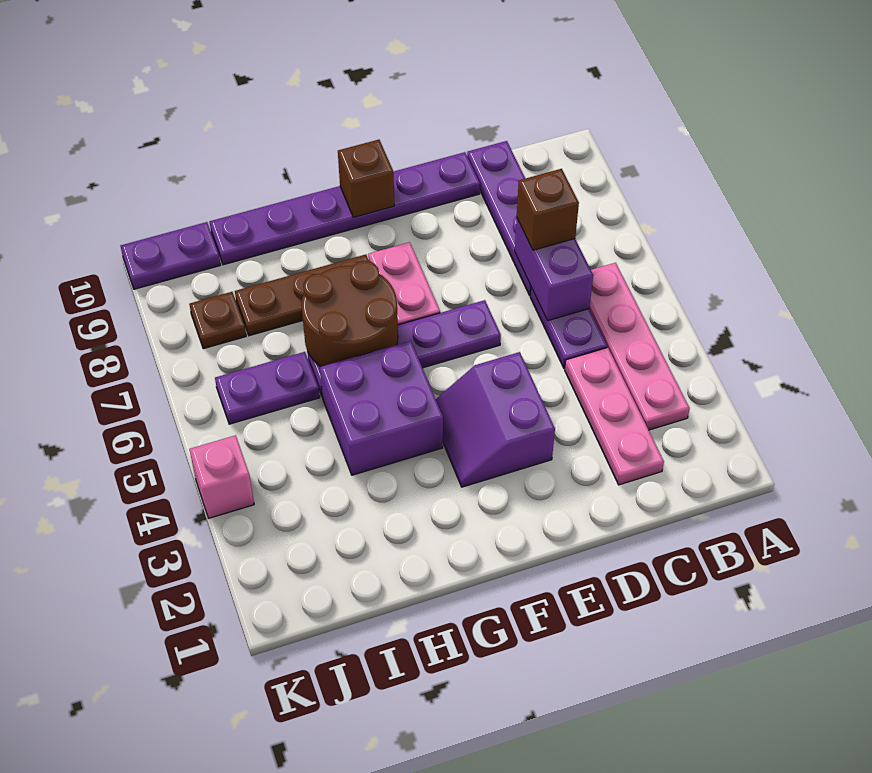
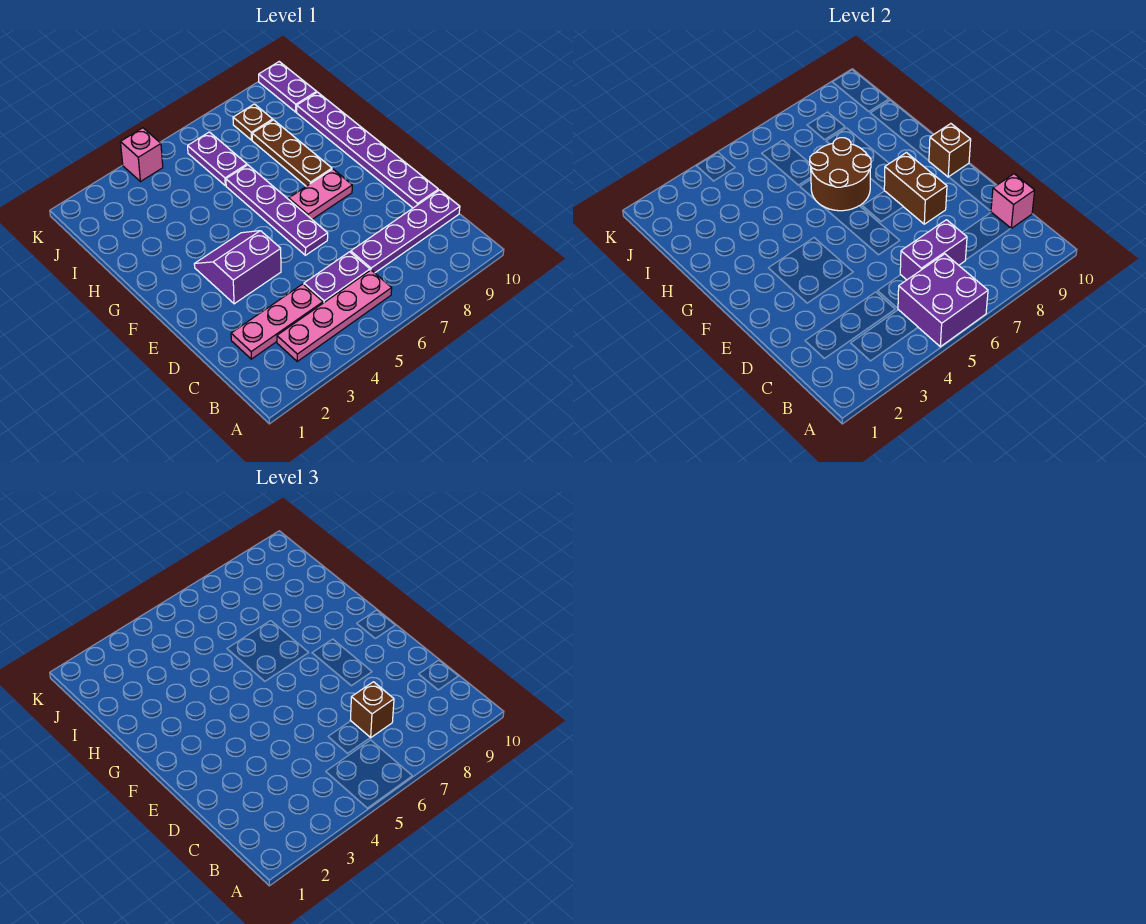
none -> pink brick C10 level 2
none -> brown brick E8:F8 level 2
purple brick G4:H5 level 1 -> purple brick A5:B6 level 2

